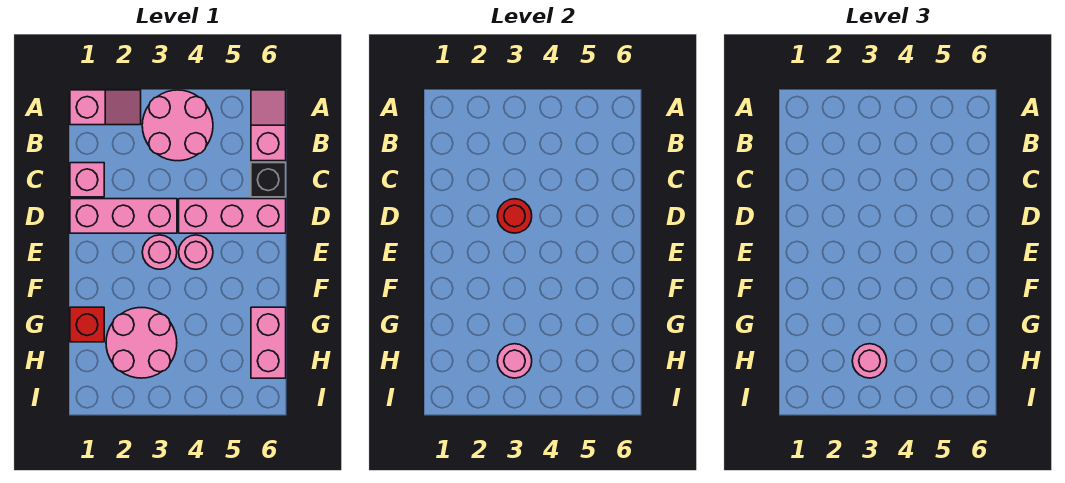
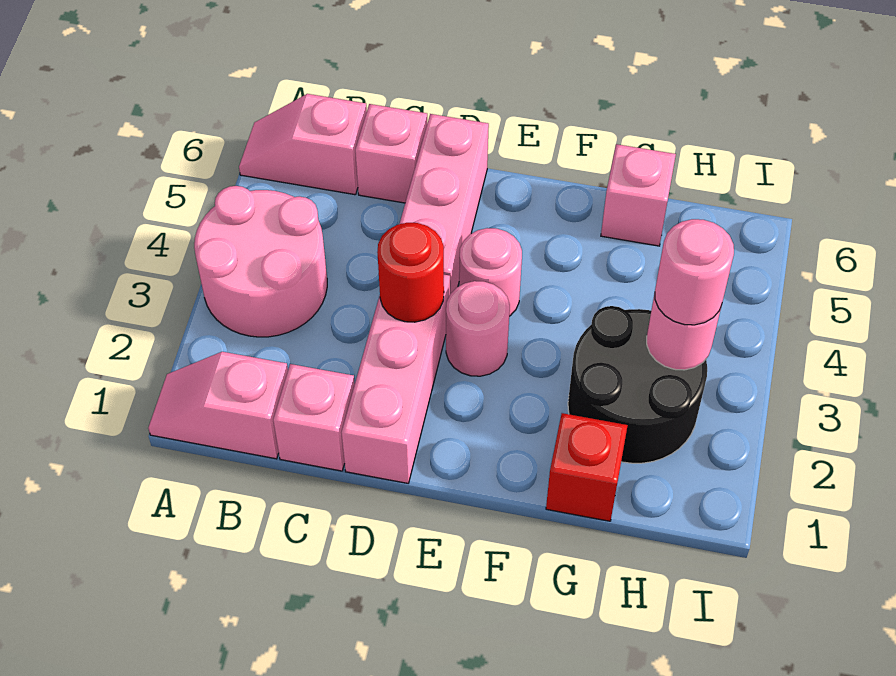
pink slope A1:A2 level 1 top 1 -> pink slope A1:B1 level 1 top B
black brick C6 level 1 -> pink brick C6 level 1
pink round brick G2:H3 level 1 -> black round brick G2:H3 level 1
pink brick G6:H6 level 1 -> pink brick G6 level 1

